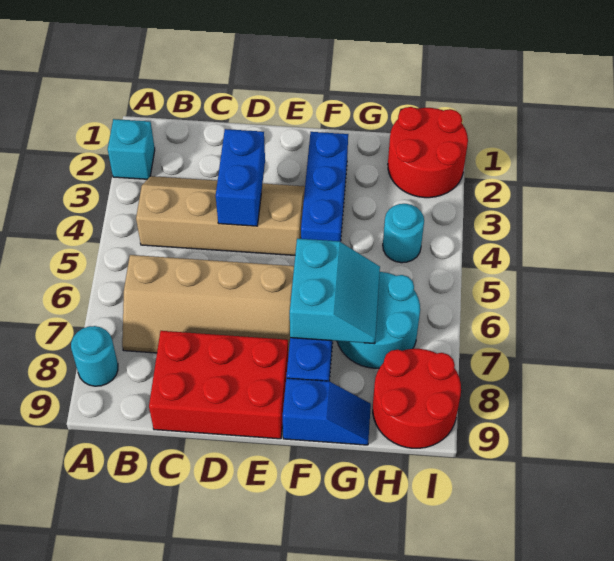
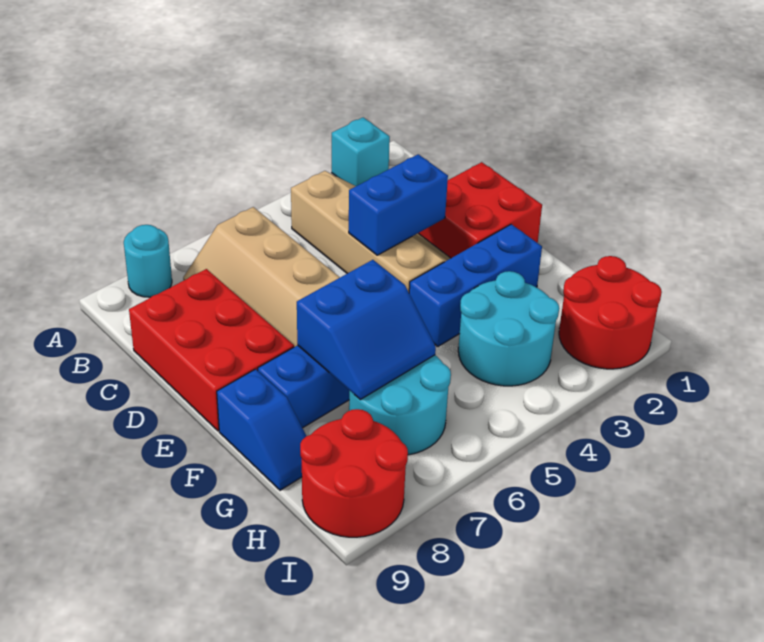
none -> red brick D1:E2 level 1
cyan slope F6:G7 level 2 top F -> blue slope F6:G7 level 2 top F
cyan round brick H4 level 1 -> cyan round brick G3:H4 level 1

